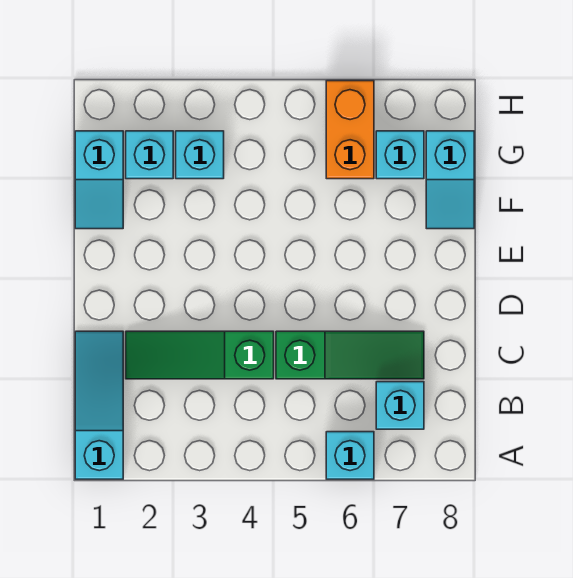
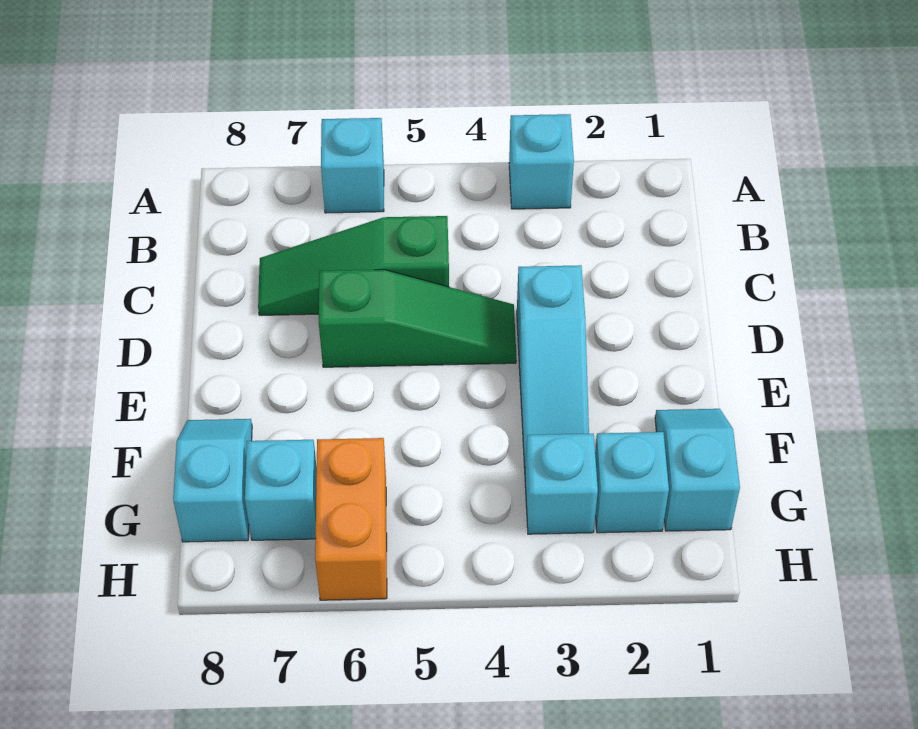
cyan slope A1:C1 level 1 top A -> cyan slope D3:F3 level 1 top D
cyan brick B7 level 1 -> cyan brick A3 level 1
green slope C2:C4 level 1 top 4 -> green slope D4:D6 level 1 top 6

